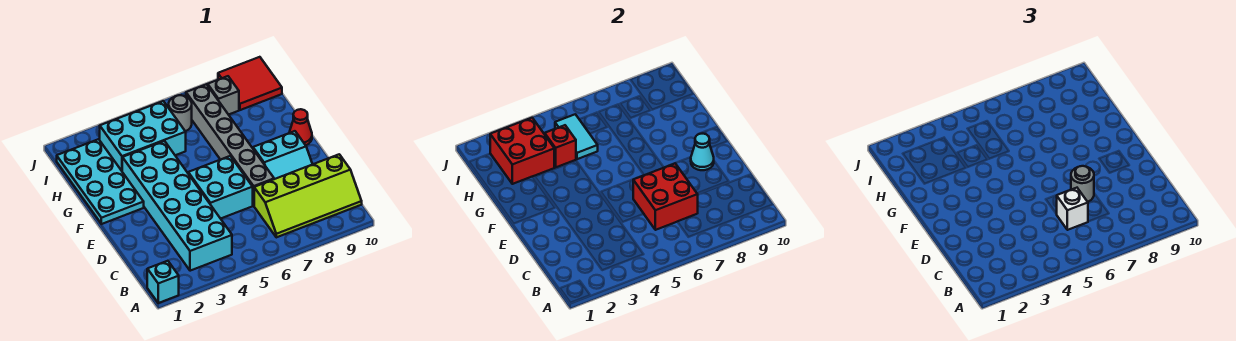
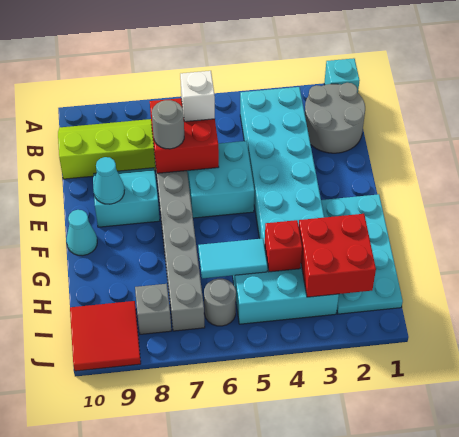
none -> grey round brick B1:C2 level 1
red cone F10 level 1 -> cyan cone F10 level 1
cyan tile H5:I5 level 2 -> cyan tile H5:H6 level 2

